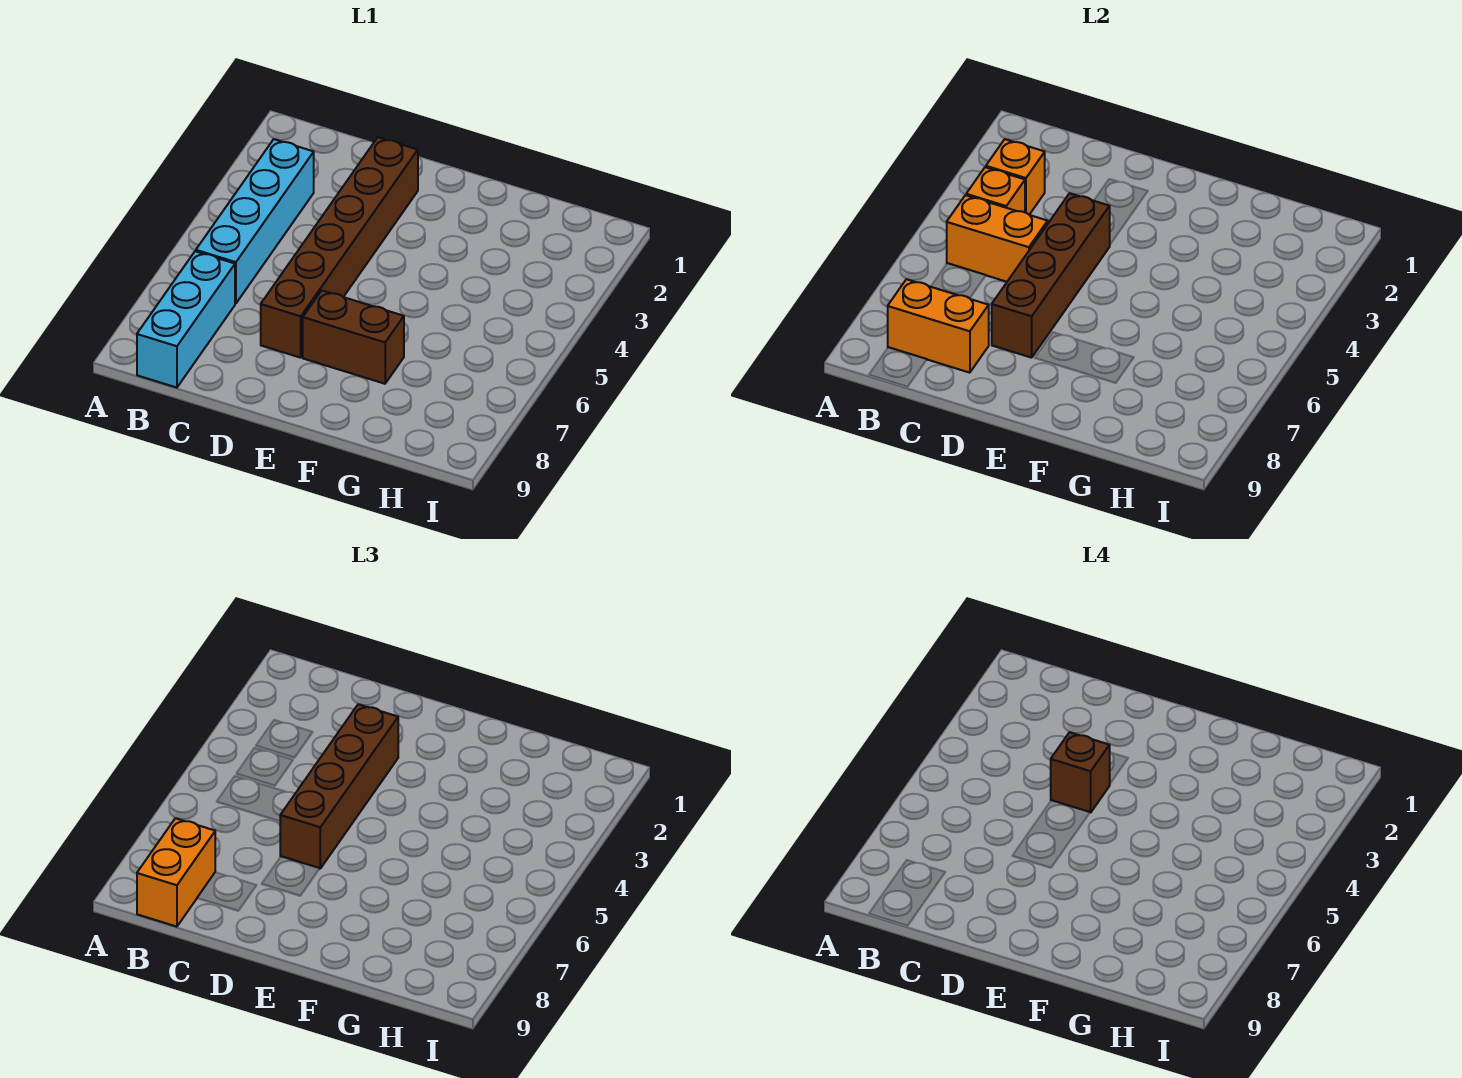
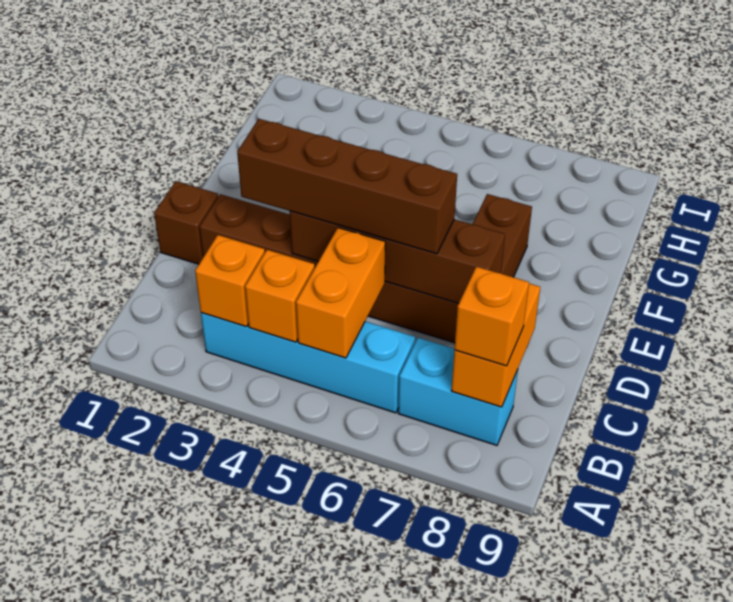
cyan brick B7:B9 level 1 -> cyan brick B7:B8 level 1
orange brick B8:B9 level 3 -> orange brick B8 level 3
brown brick D4 level 4 -> brown brick D1 level 1

